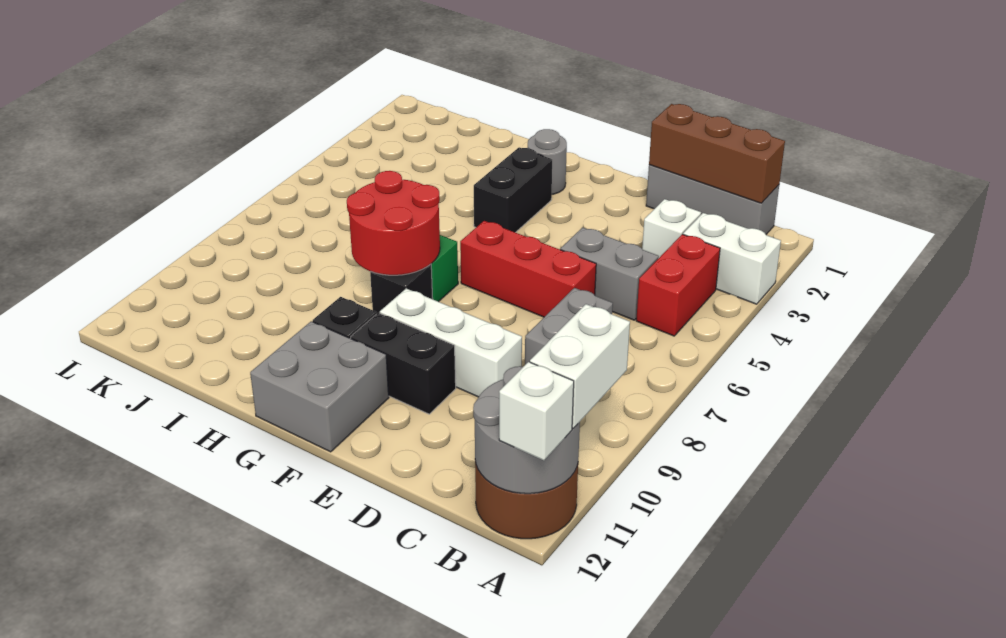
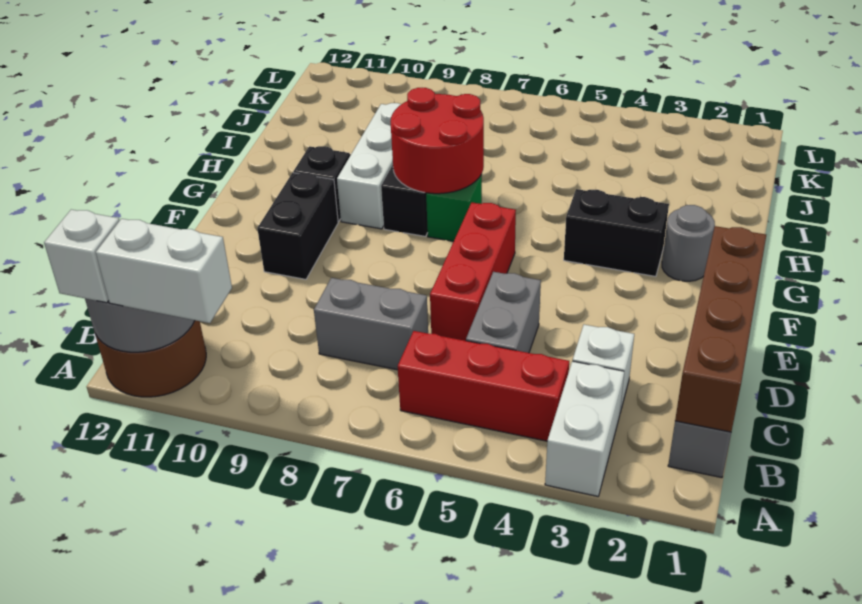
brown brick B1:D1 level 2 -> brown brick B1:E1 level 2
red brick B4:B5 level 1 -> red brick B4:B6 level 1
white brick D9:F9 level 1 -> white brick G9:I9 level 1
grey brick F11:G12 level 1 -> none

